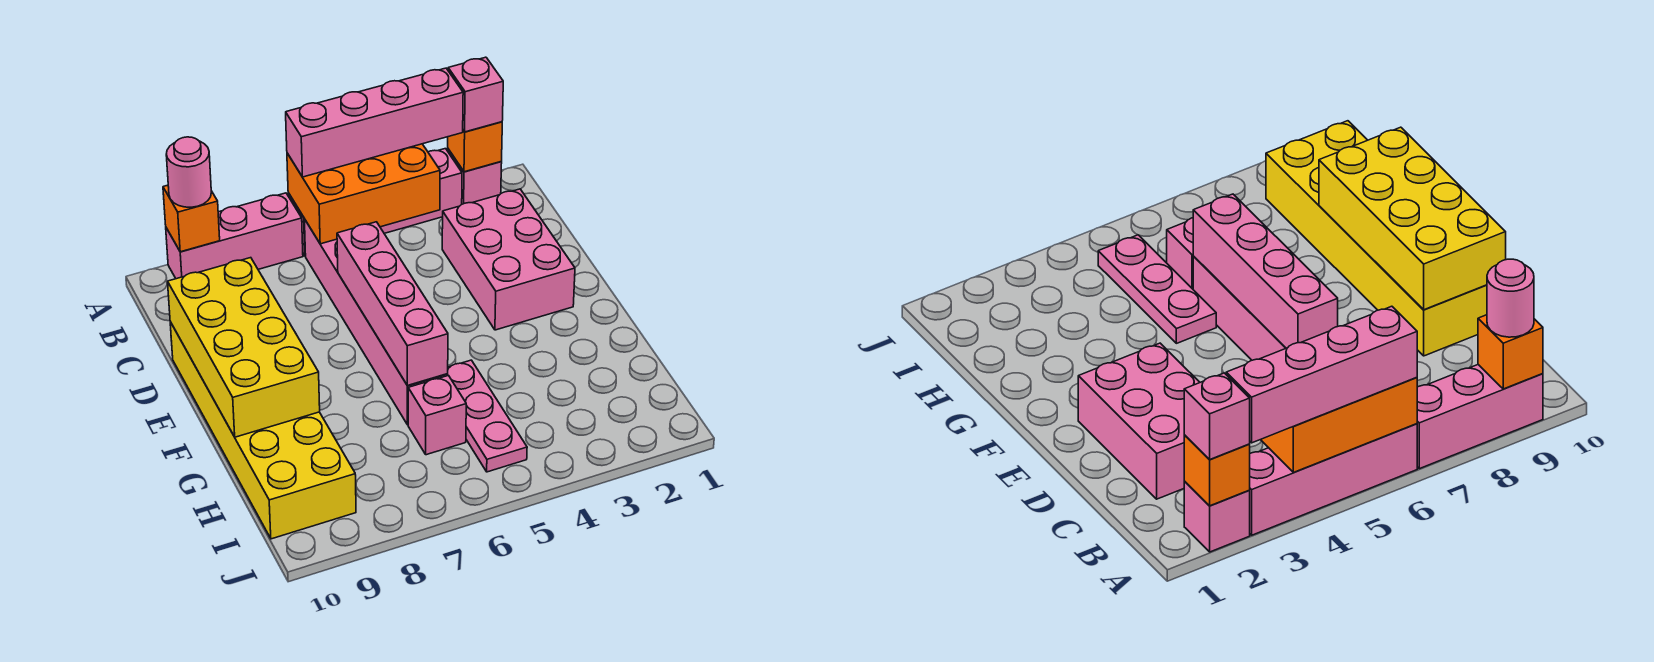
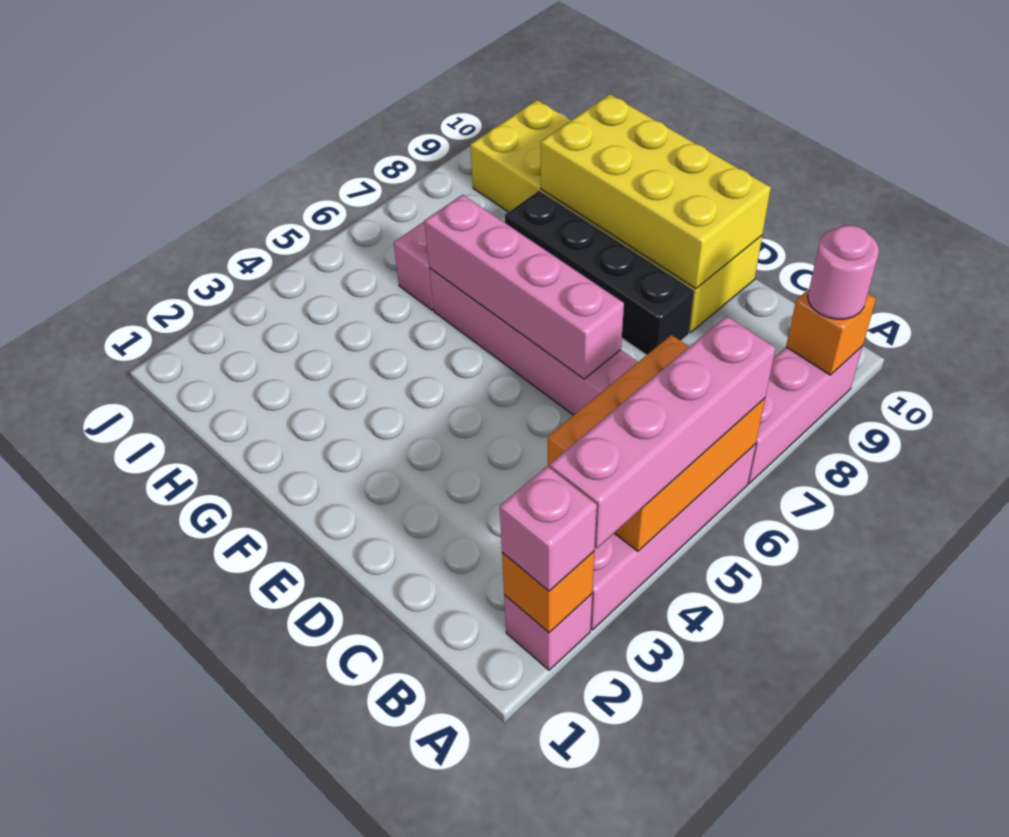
pink brick C2:E3 level 1 -> none
none -> black brick D8:G8 level 1
pink plate G5:I5 level 1 -> none

